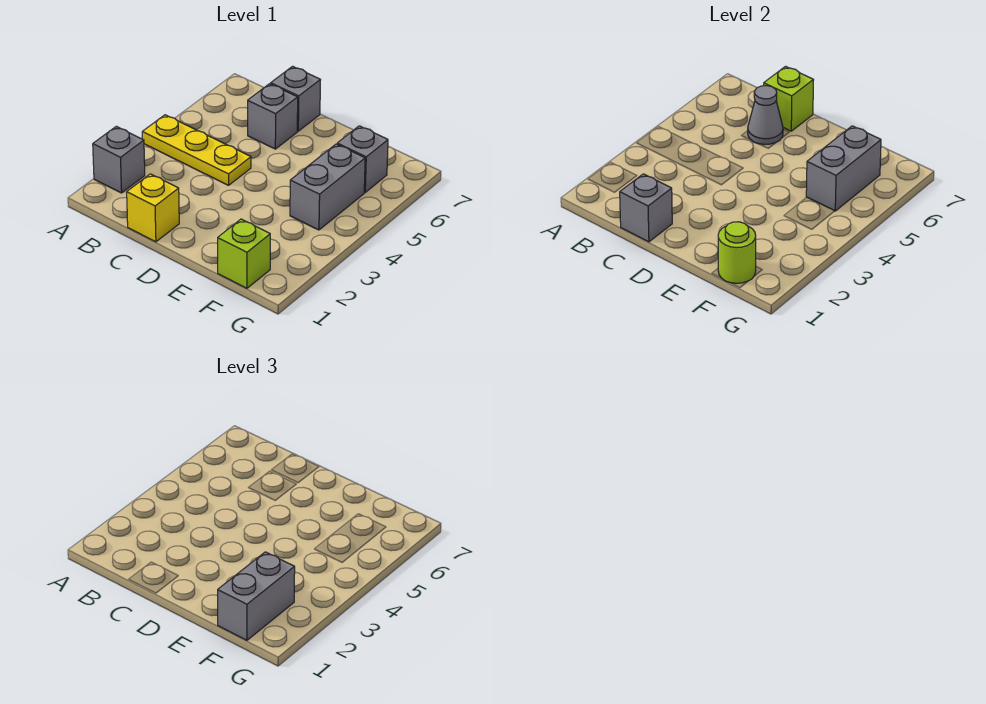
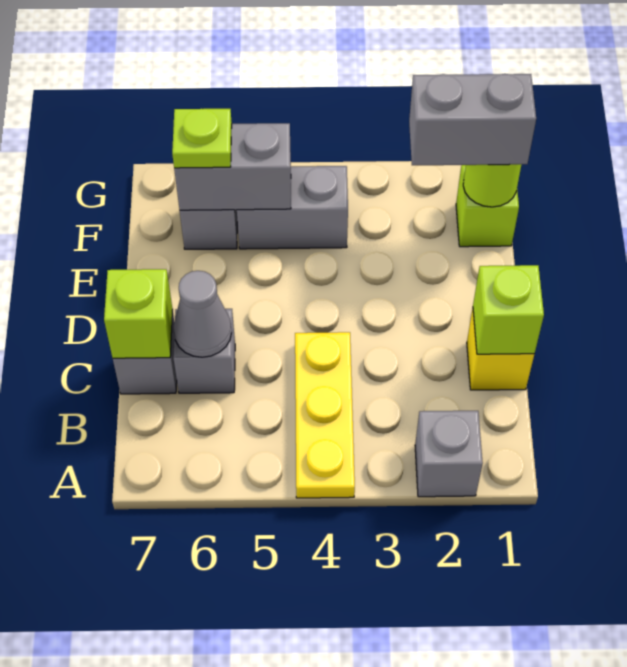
grey brick C1 level 2 -> lime brick C1 level 2
none -> lime plate F6 level 3

